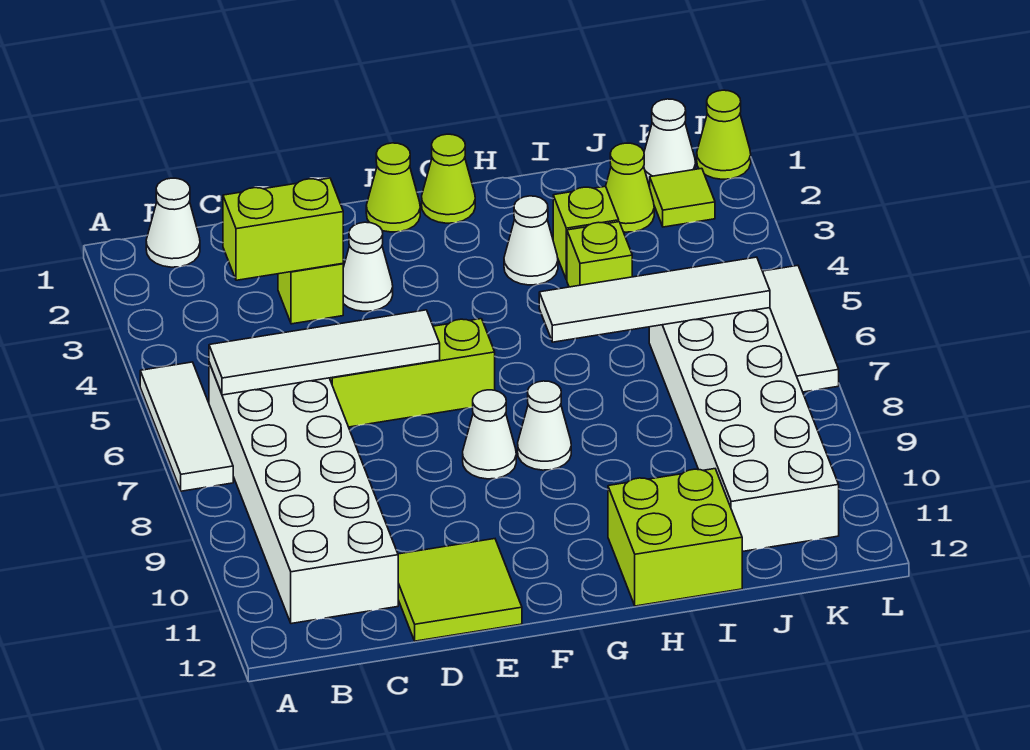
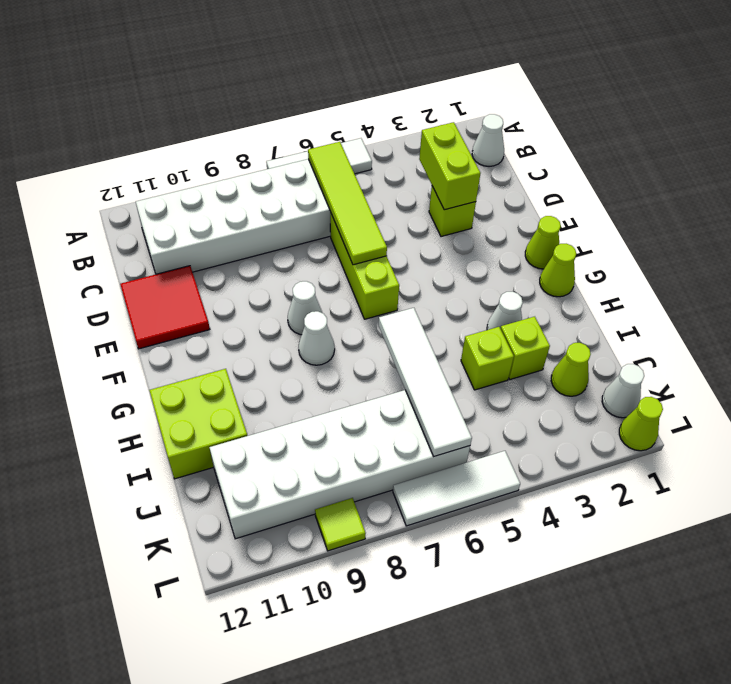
white tile B6:E6 level 2 -> lime tile B6:E6 level 2
lime tile D11:E12 level 1 -> red tile D11:E12 level 1
white cone E3 level 1 -> none
lime tile K2 level 1 -> lime tile L9 level 1

